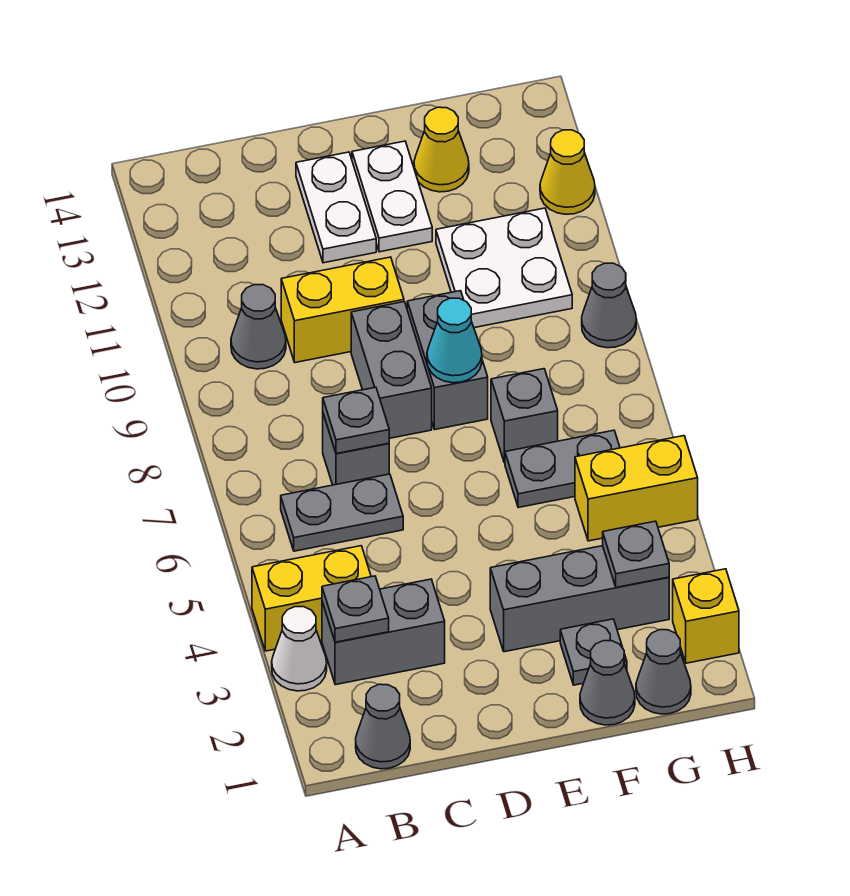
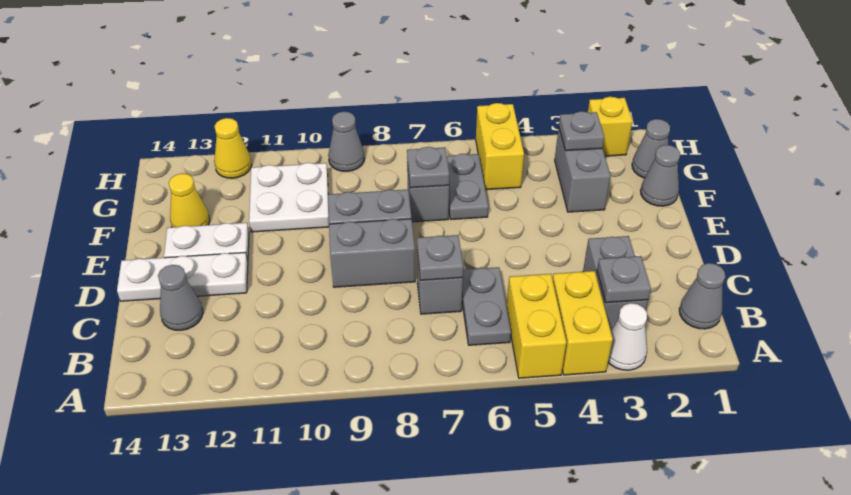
grey cone B10 level 1 -> grey cone C13 level 1
yellow brick C10:D10 level 1 -> yellow brick A5:B5 level 1
white plate D12:D13 level 1 -> white plate D12:D14 level 1
grey brick E3:G3 level 1 -> grey brick F3:G3 level 1
cyan cone E8 level 2 -> none
grey plate F2 level 1 -> grey plate F7 level 2

